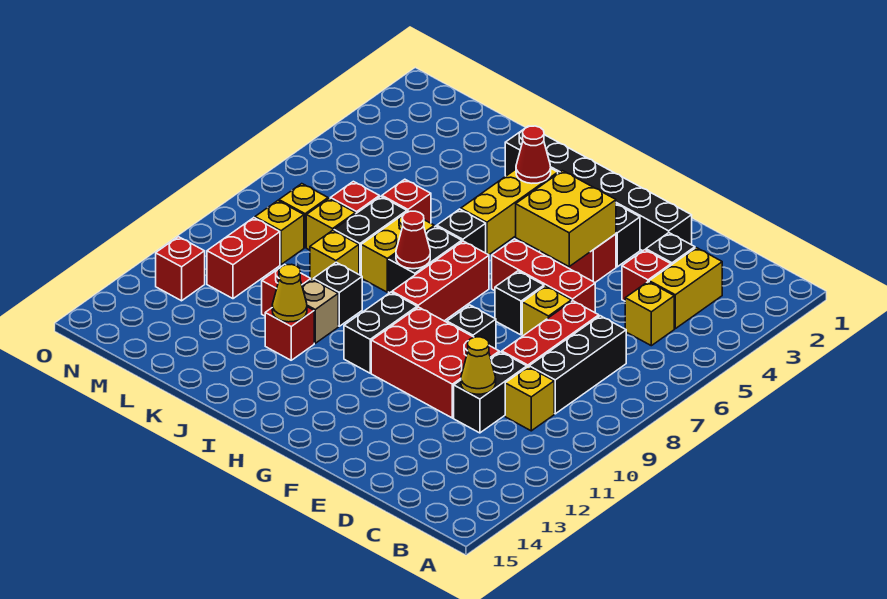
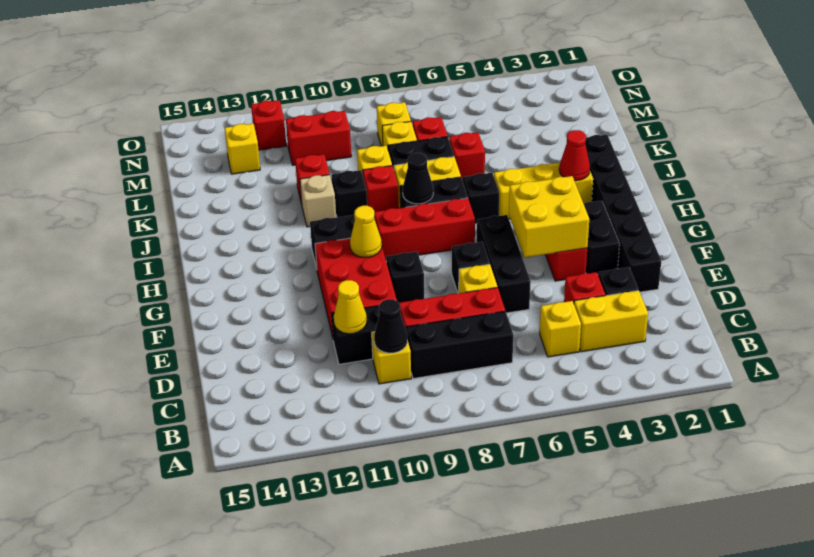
none -> black cone C10 level 2
red brick E6:G6 level 1 -> black brick E6:G6 level 1
red cone I8 level 2 -> black cone I8 level 2
red brick J12 level 1 -> red brick J9 level 1
yellow cone J12 level 2 -> yellow cone G10 level 2
yellow brick M9 level 1 -> yellow brick M13 level 1

